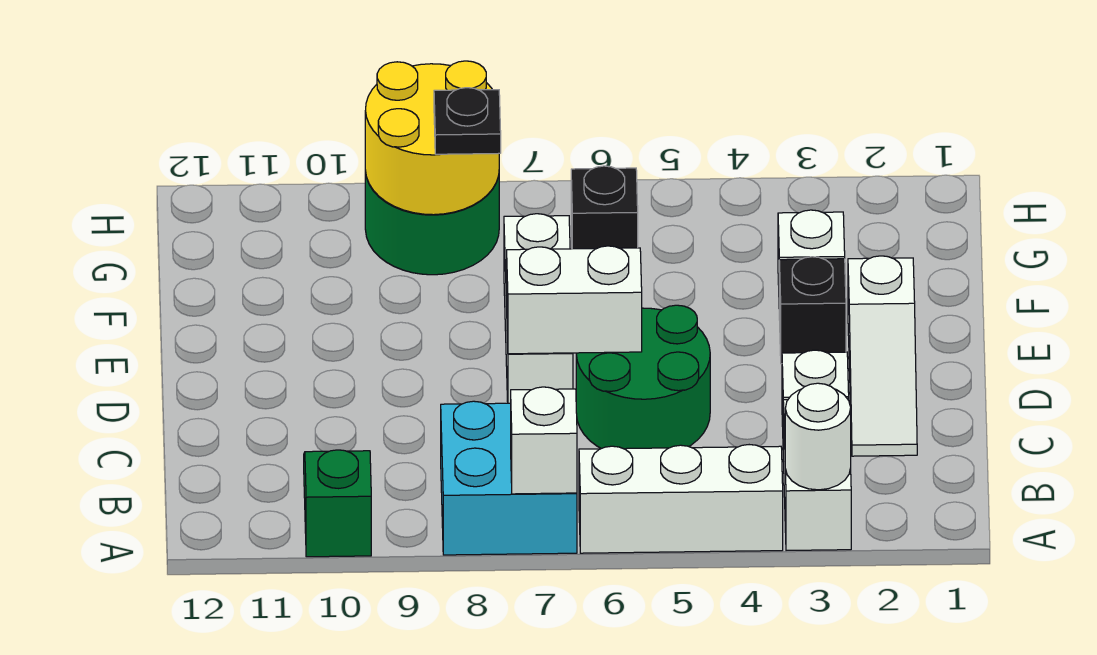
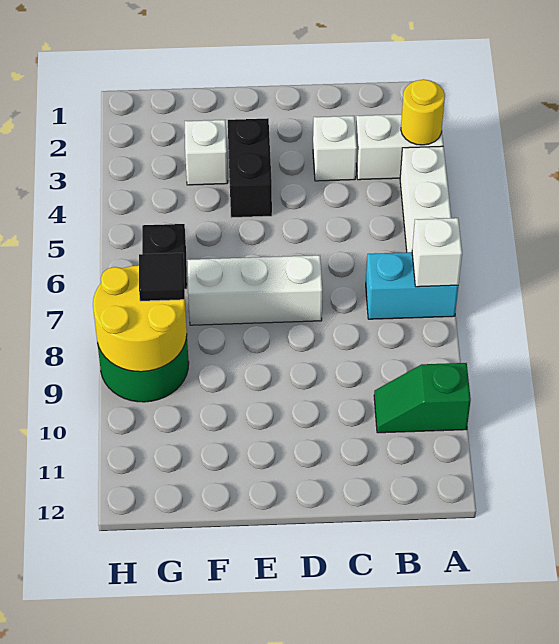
white round brick A3 level 2 -> yellow round brick A3 level 2
cyan brick A7:B8 level 1 -> cyan brick A7:B7 level 1
white slope C2:E2 level 1 top E -> none
green round brick C5:D6 level 1 -> none
white brick D6:D7 level 2 -> none
black brick E3 level 1 -> black brick E3:E4 level 1
black plate G8 level 3 -> black tile G8 level 3

